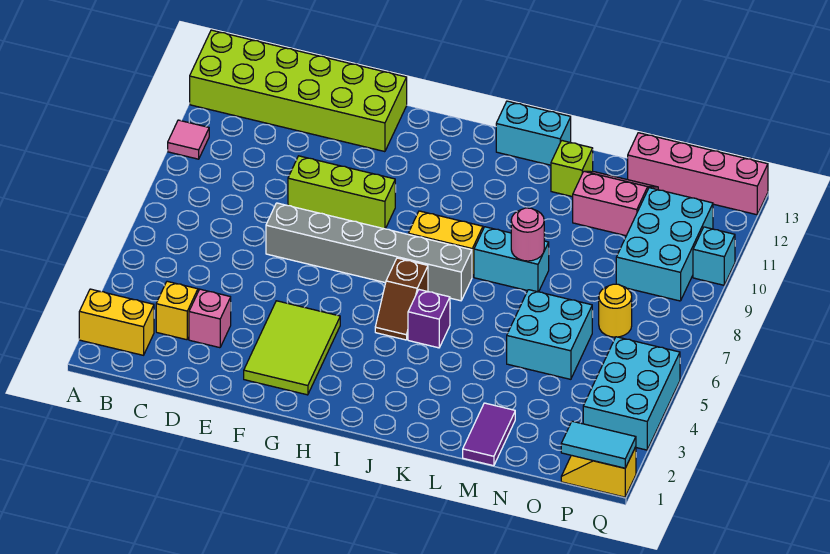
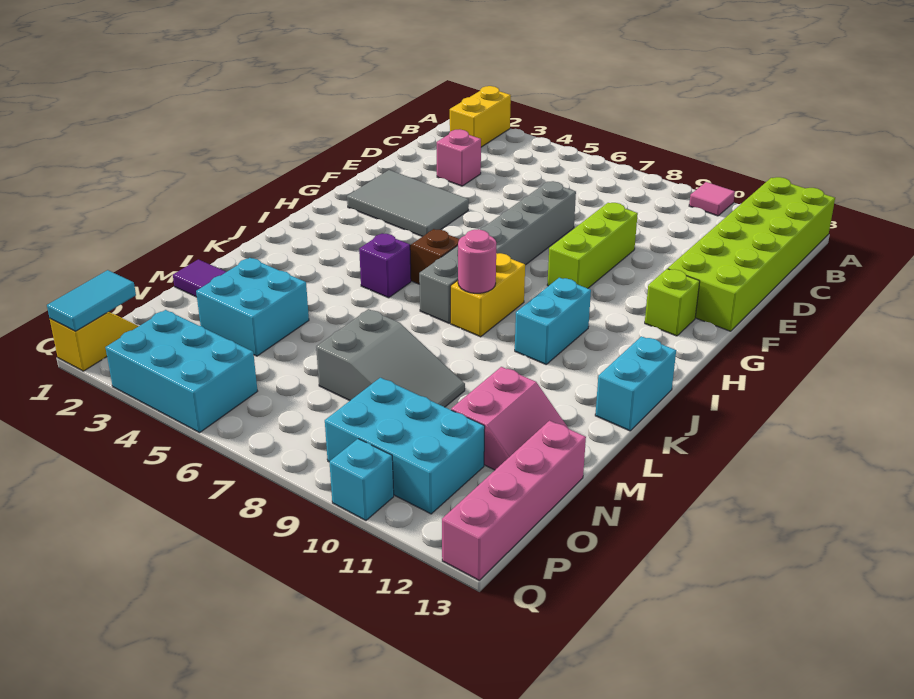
yellow brick C3 level 1 -> none
lime tile F2:G4 level 1 -> grey tile F2:G4 level 1
cyan brick K8:L8 level 1 -> cyan brick I10:J10 level 1
pink round brick L8 level 2 -> pink round brick J8 level 2
lime brick L12 level 1 -> lime brick G12 level 1
cyan brick M5:N6 level 1 -> cyan brick M3:N4 level 1
none -> grey slope M7:N9 level 1 top 7
yellow round brick O7 level 1 -> none

